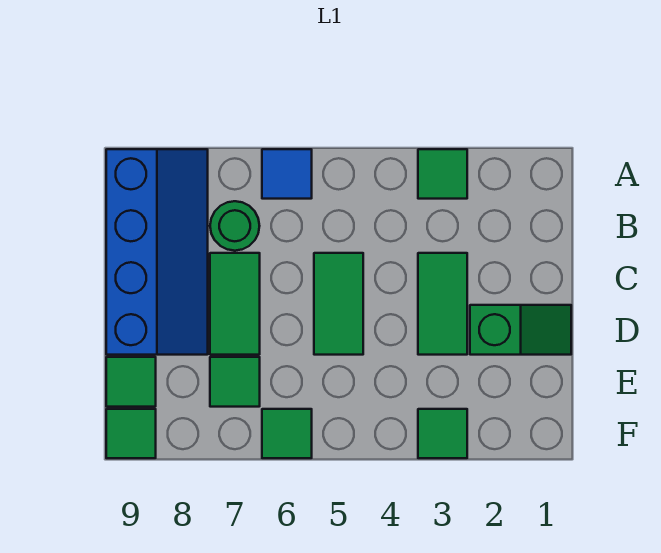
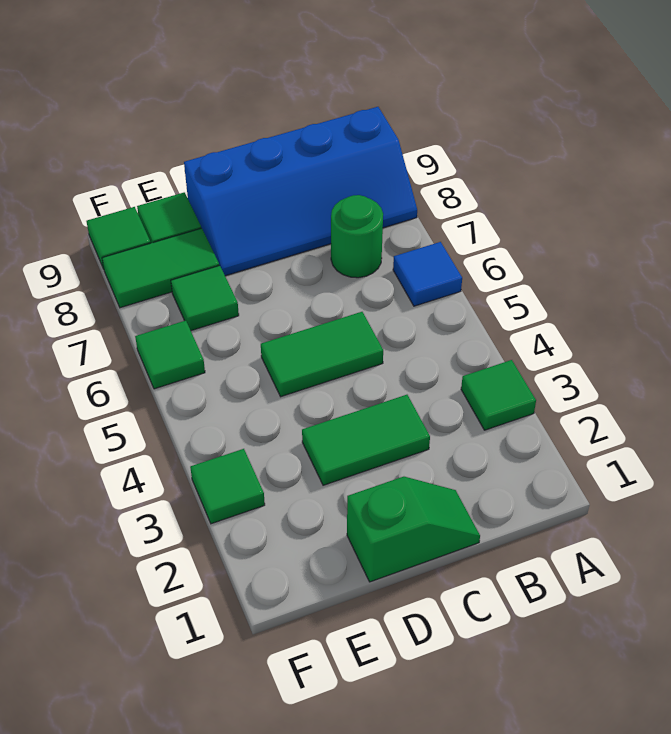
green tile C7:D7 level 1 -> green tile E8:F8 level 1
green slope D1:D2 level 1 top 2 -> green slope C1:D1 level 1 top D

